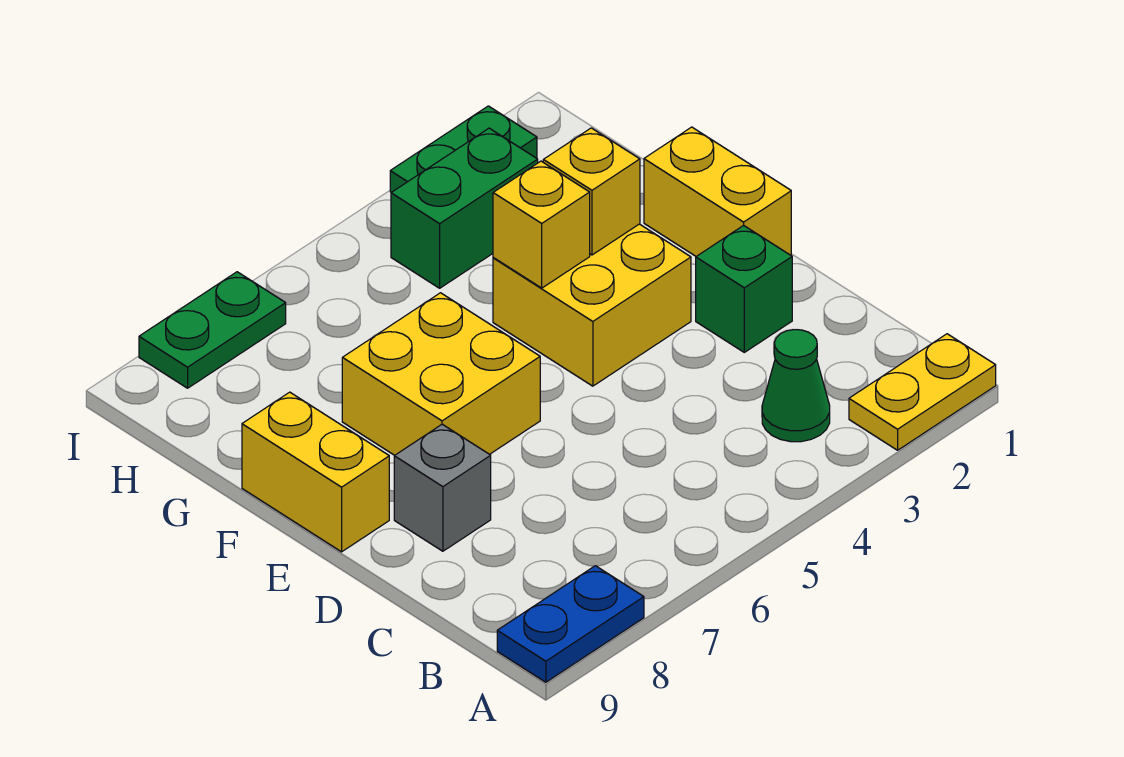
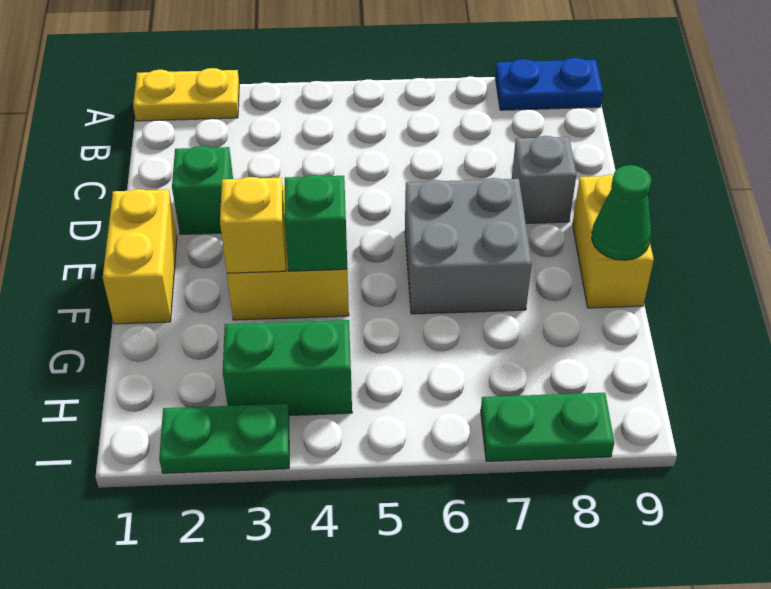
green cone B3 level 1 -> green cone F9 level 2
yellow brick E6:F7 level 1 -> grey brick E6:F7 level 1
yellow brick F4 level 2 -> green brick F4 level 2

